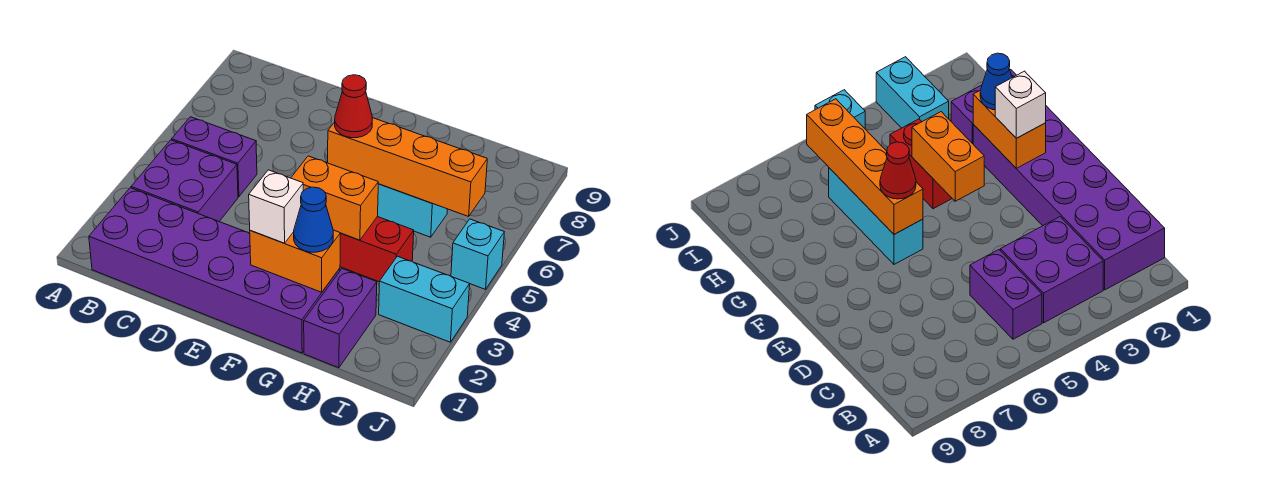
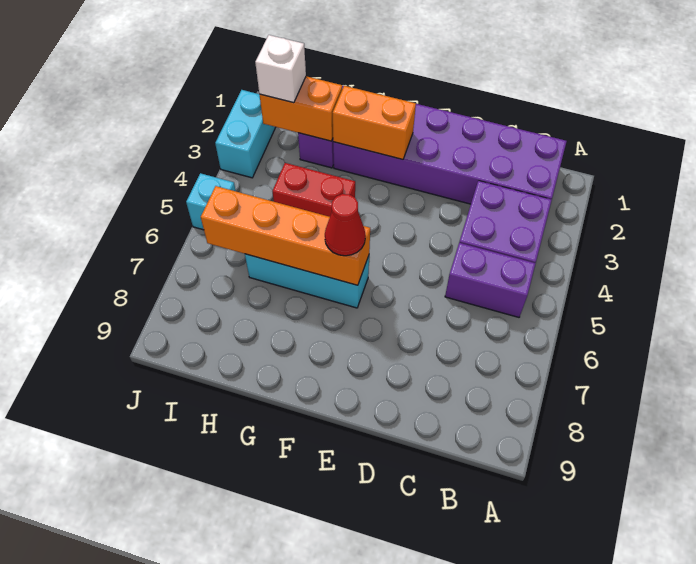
white brick F2 level 3 -> white brick I2 level 3
orange brick F4:G4 level 2 -> orange brick H2:I2 level 2
blue cone G2 level 3 -> none
cyan brick I3:J3 level 1 -> cyan brick J2:J3 level 1

